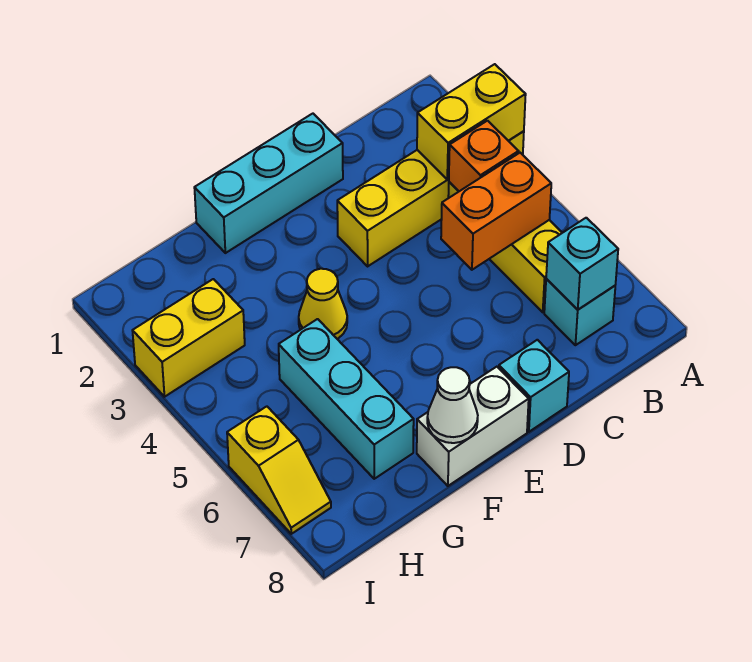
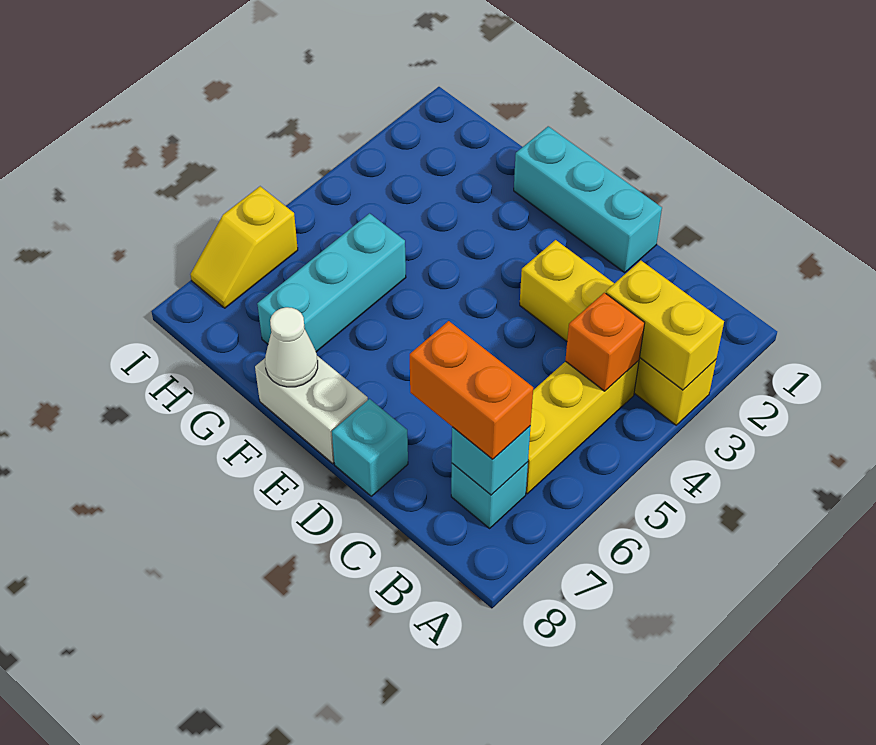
orange brick B5:C5 level 2 -> orange brick B7:C7 level 3
yellow cone F4 level 1 -> none
yellow brick H3:I3 level 1 -> none

